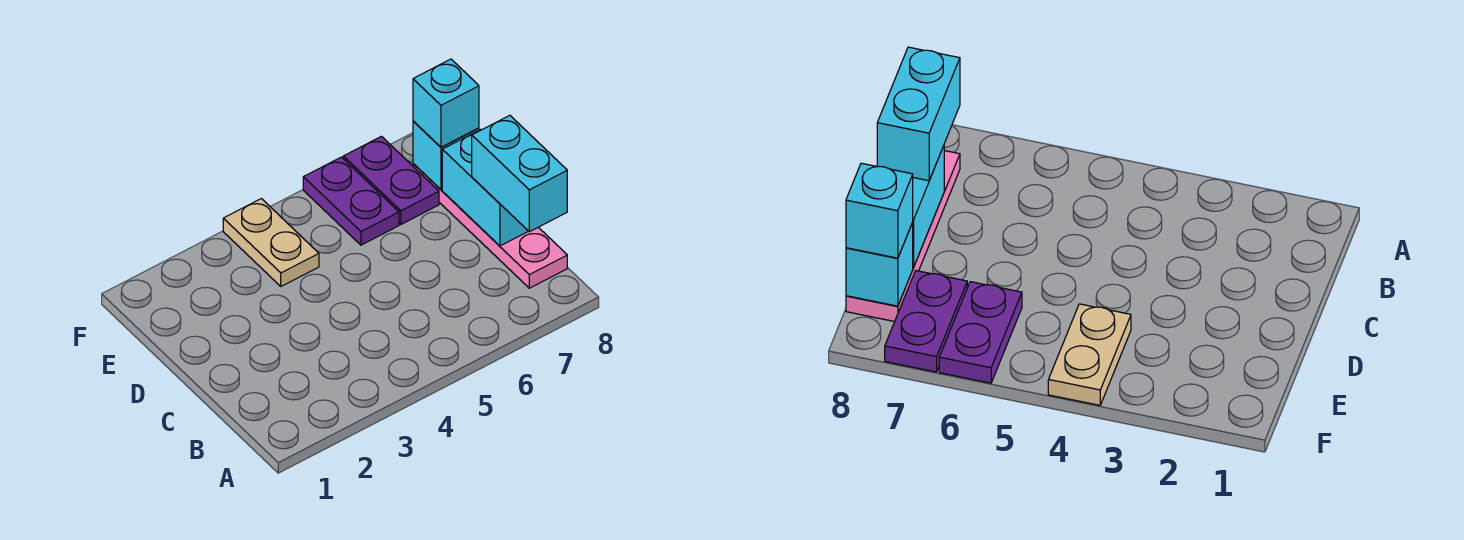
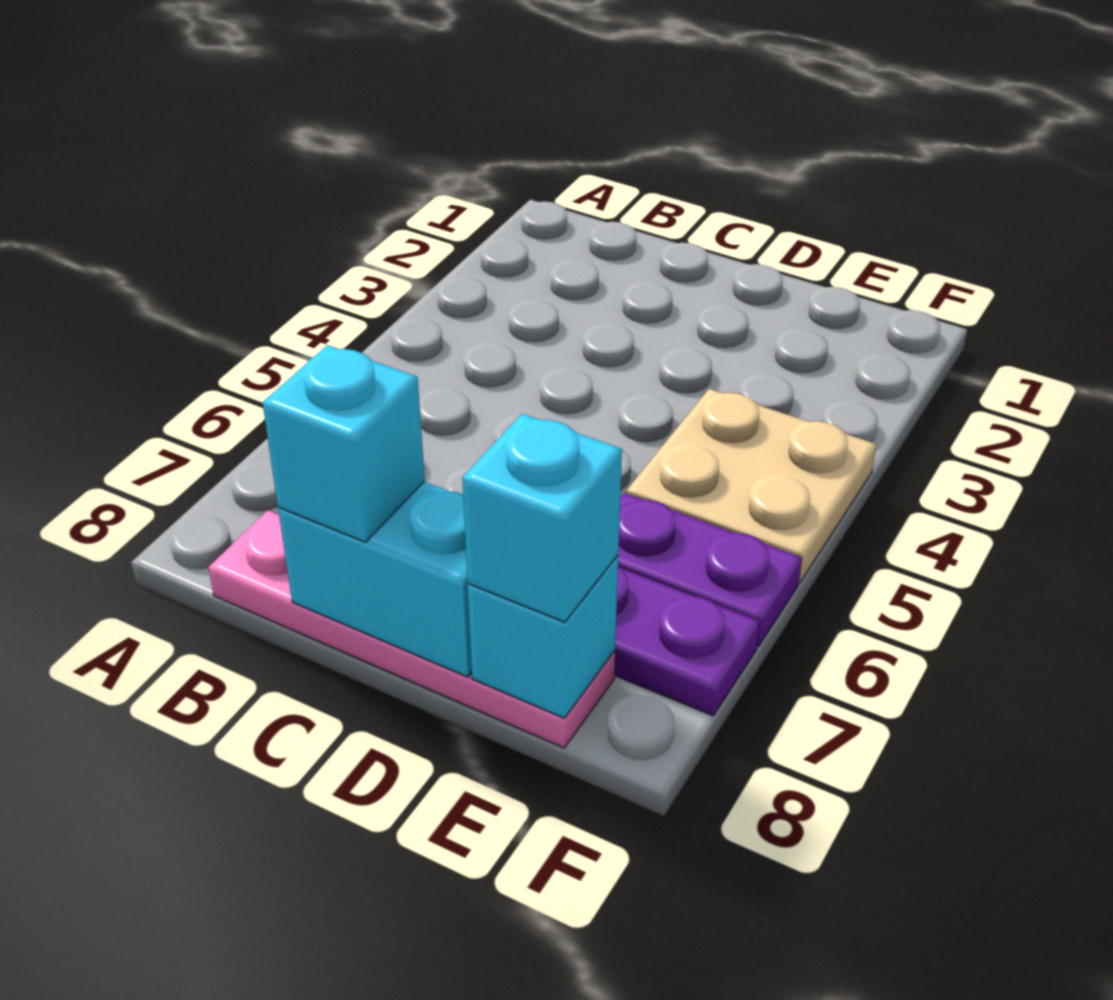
cyan brick B8:C8 level 3 -> cyan brick C8 level 3
tan plate E4:F4 level 1 -> tan plate E4:F5 level 1

